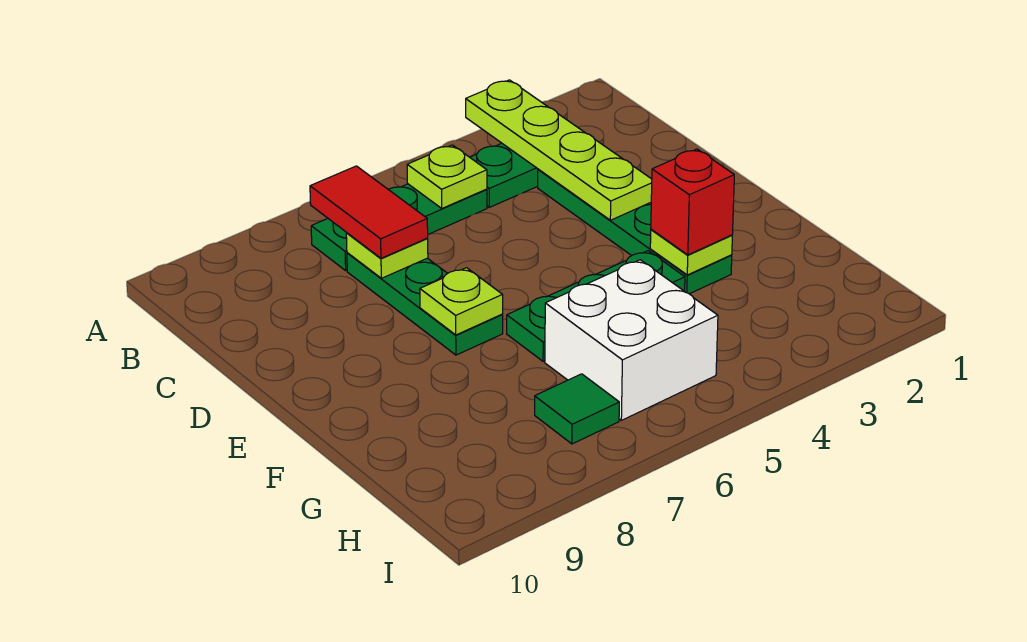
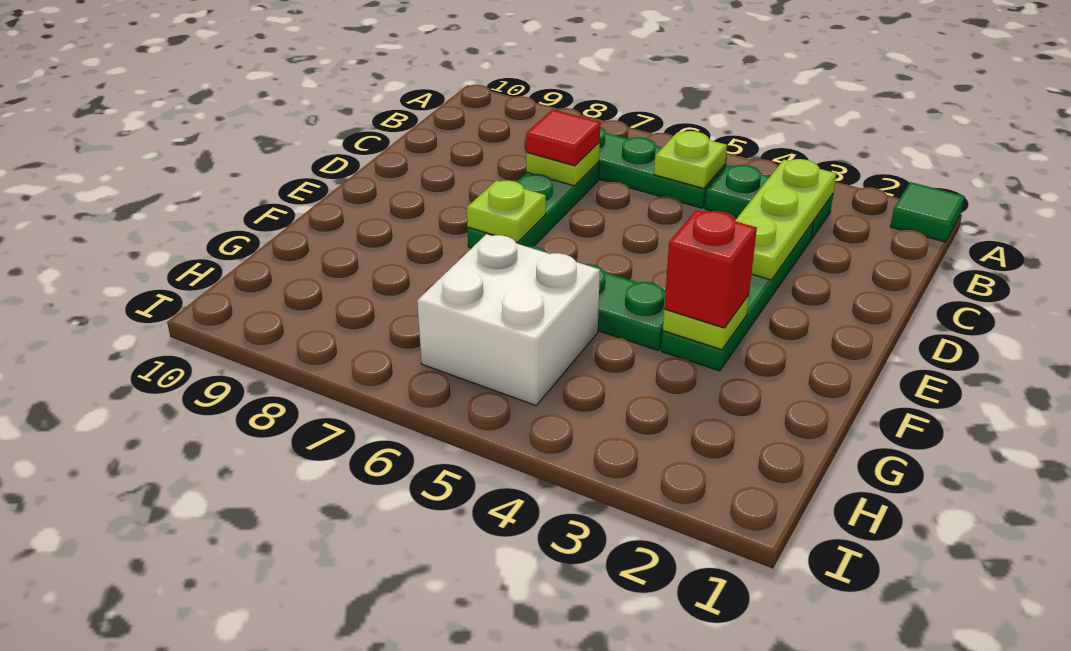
lime plate A3:D3 level 2 -> lime plate B3:D3 level 2
red tile B7:C7 level 3 -> red tile C7 level 3
green tile H7 level 1 -> green tile A1 level 1

